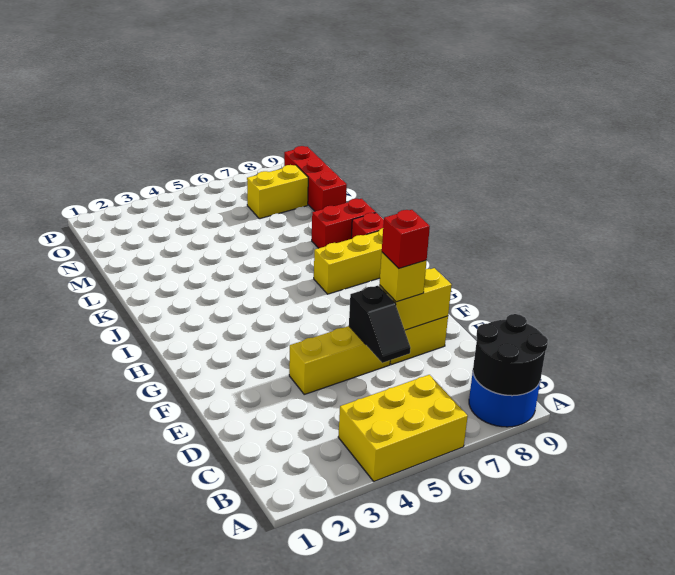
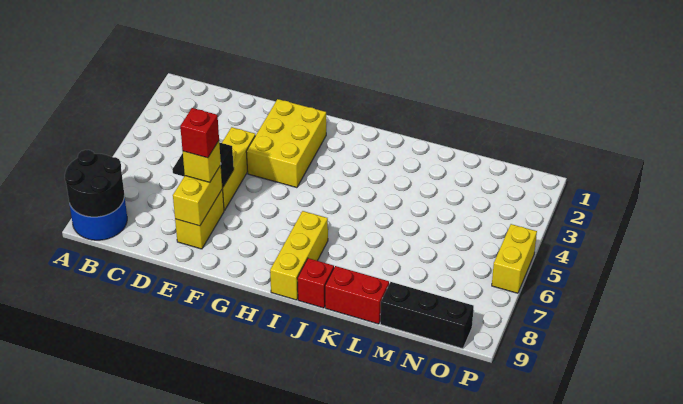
yellow brick A4:B6 level 1 -> yellow brick F2:G4 level 1
red brick K8:K9 level 1 -> red brick K9:L9 level 1
red brick M9:O9 level 1 -> black brick M9:O9 level 1
yellow brick N7:N8 level 1 -> yellow brick P5:P6 level 1

